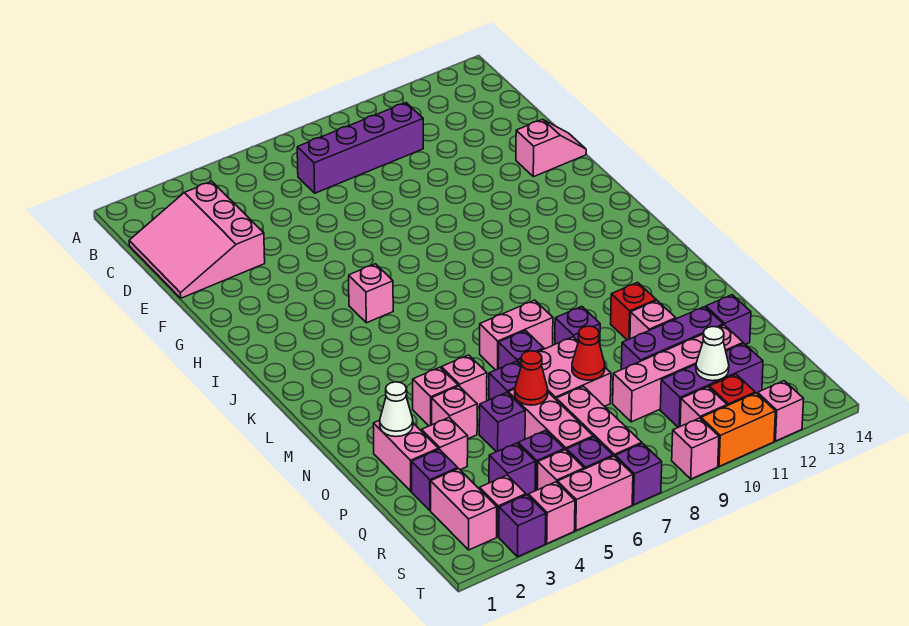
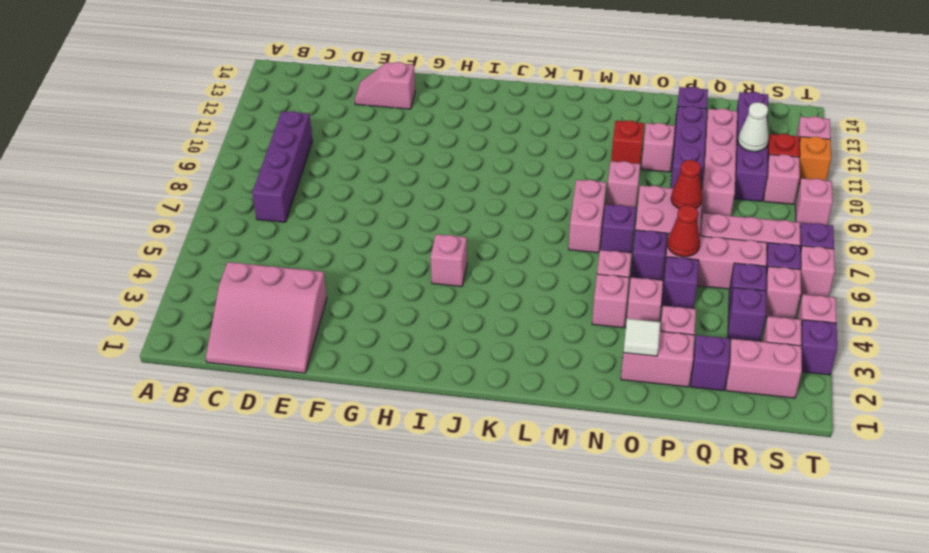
pink slope F13:F14 level 1 top 13 -> pink slope E13:F13 level 1 top F
purple brick N9 level 1 -> pink brick N9 level 1
white cone O2 level 2 -> white tile O2 level 2
purple brick R10:R12 level 1 -> purple brick R10:R13 level 1
pink brick T5:T6 level 1 -> pink brick T6 level 1
orange brick T10:T11 level 1 -> orange brick T11 level 1

